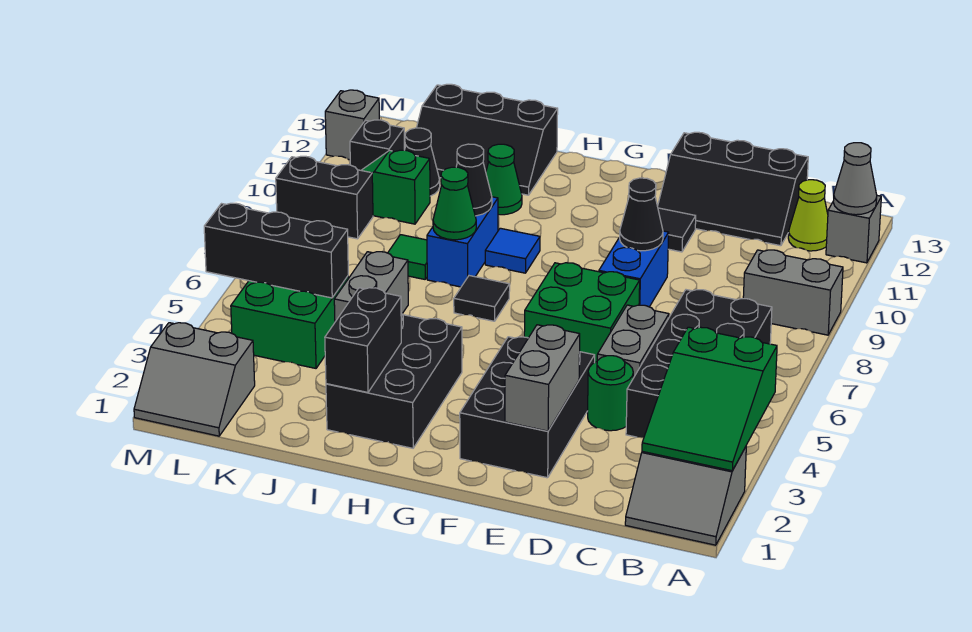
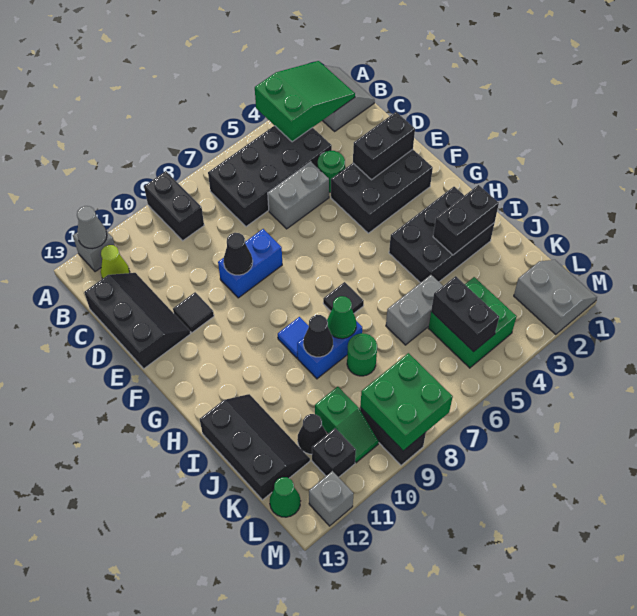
grey brick A9:B9 level 1 -> black brick A9:B9 level 1
grey brick E2:E3 level 2 -> black brick E2:E3 level 2
green brick E6:F7 level 1 -> green brick L8:M9 level 2
green cone I11 level 1 -> green cone L13 level 1
green tile J8 level 1 -> green round brick J8 level 1
black brick K5:M5 level 2 -> black brick K5:L5 level 2

